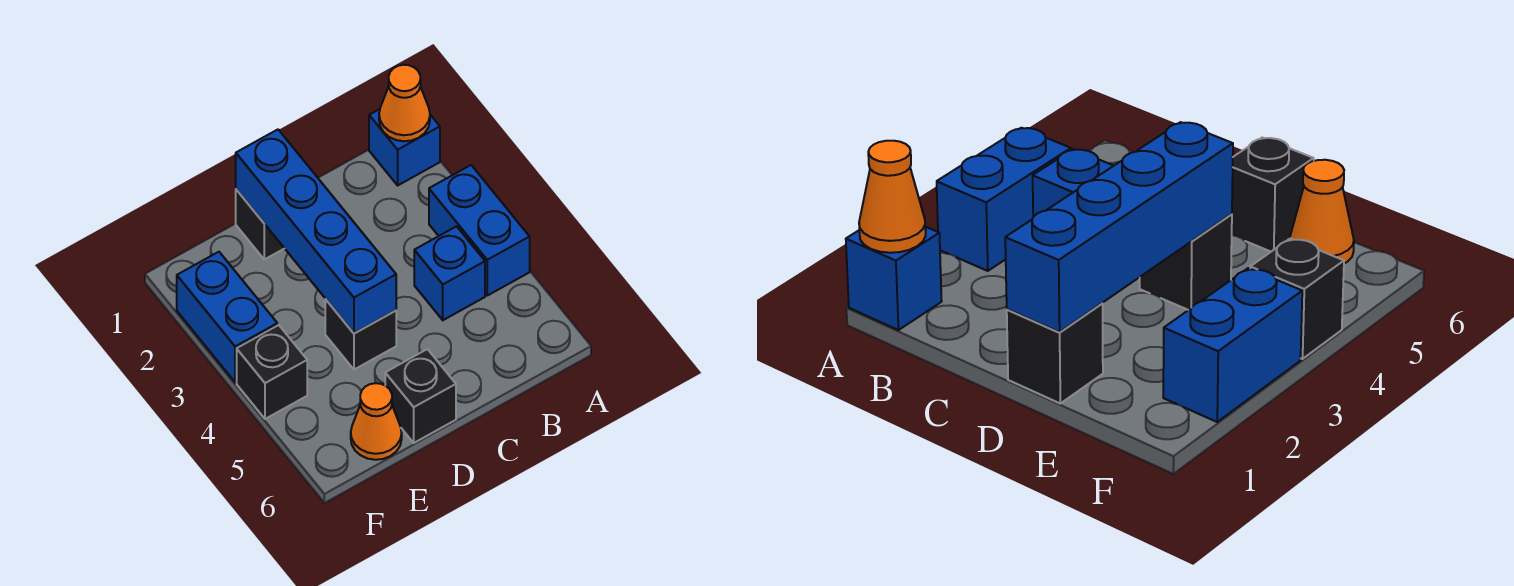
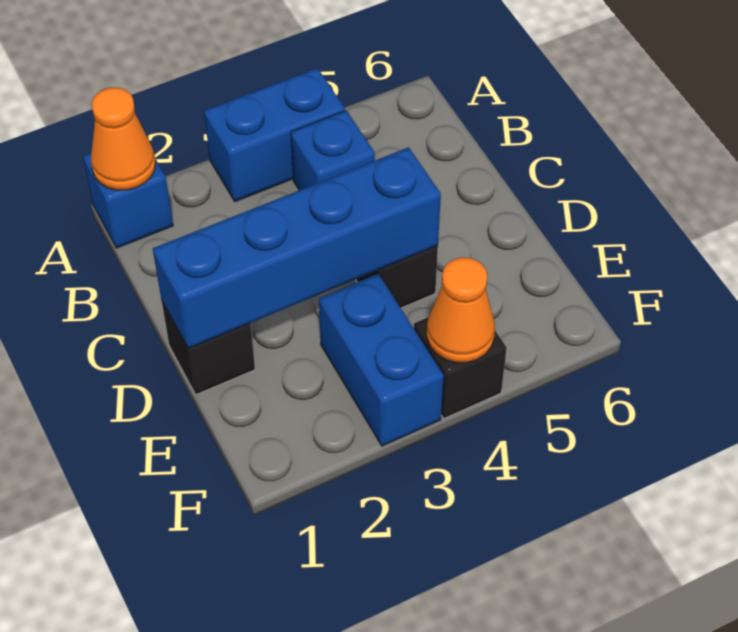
black brick D6 level 1 -> none
orange cone E6 level 1 -> orange cone F4 level 2
blue brick F2:F3 level 1 -> blue brick E3:F3 level 1

